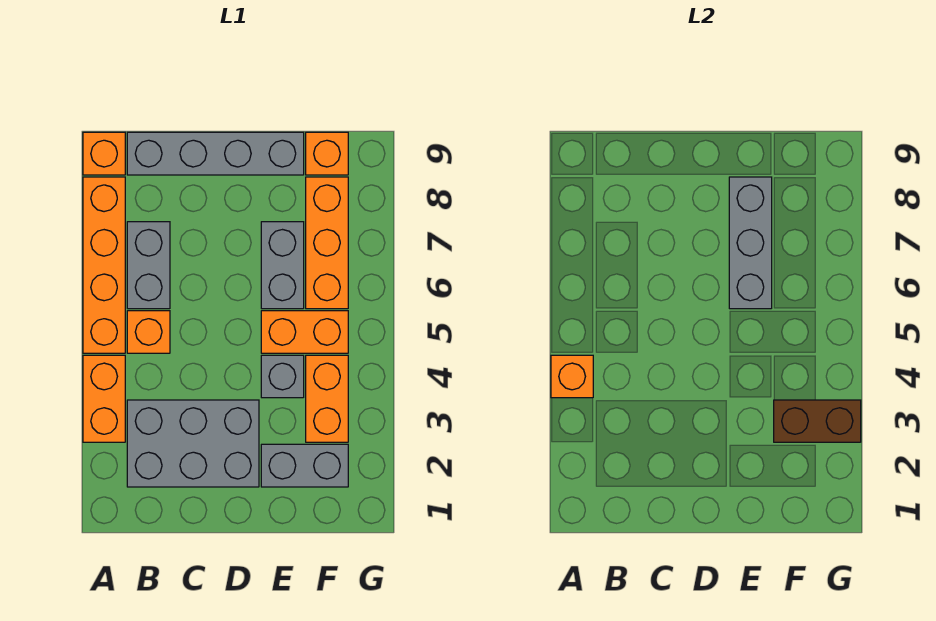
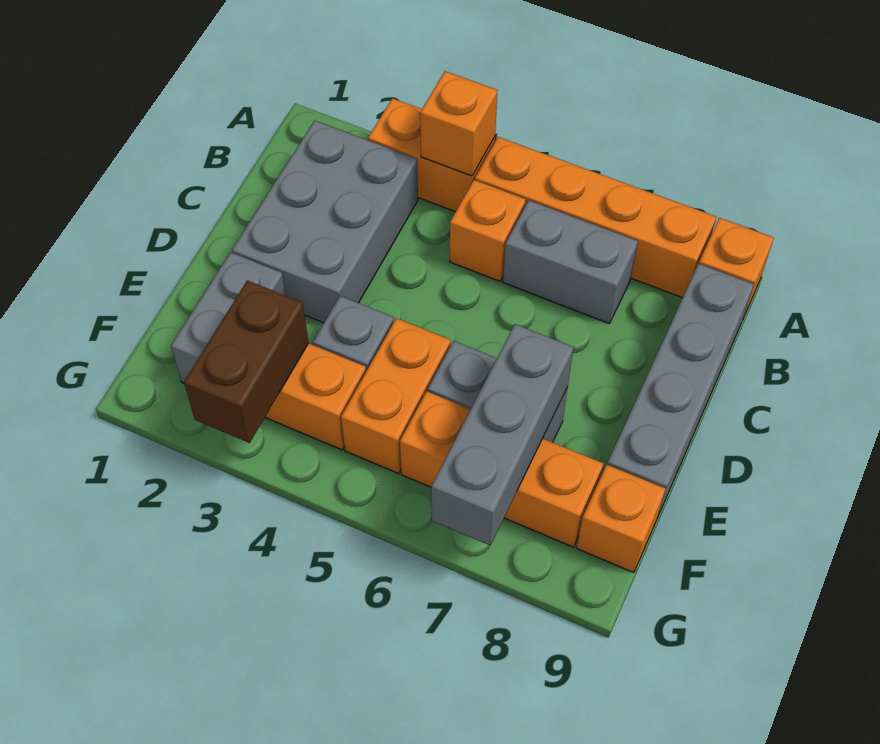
grey brick E6:E8 level 2 -> grey brick E7:G7 level 2

